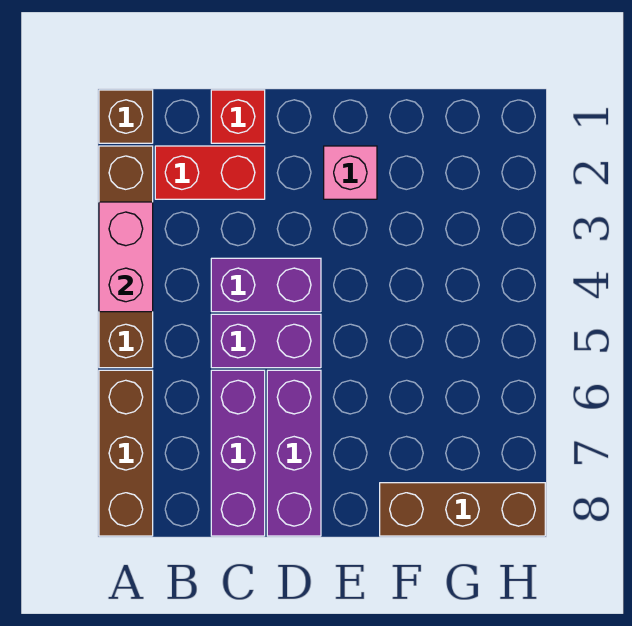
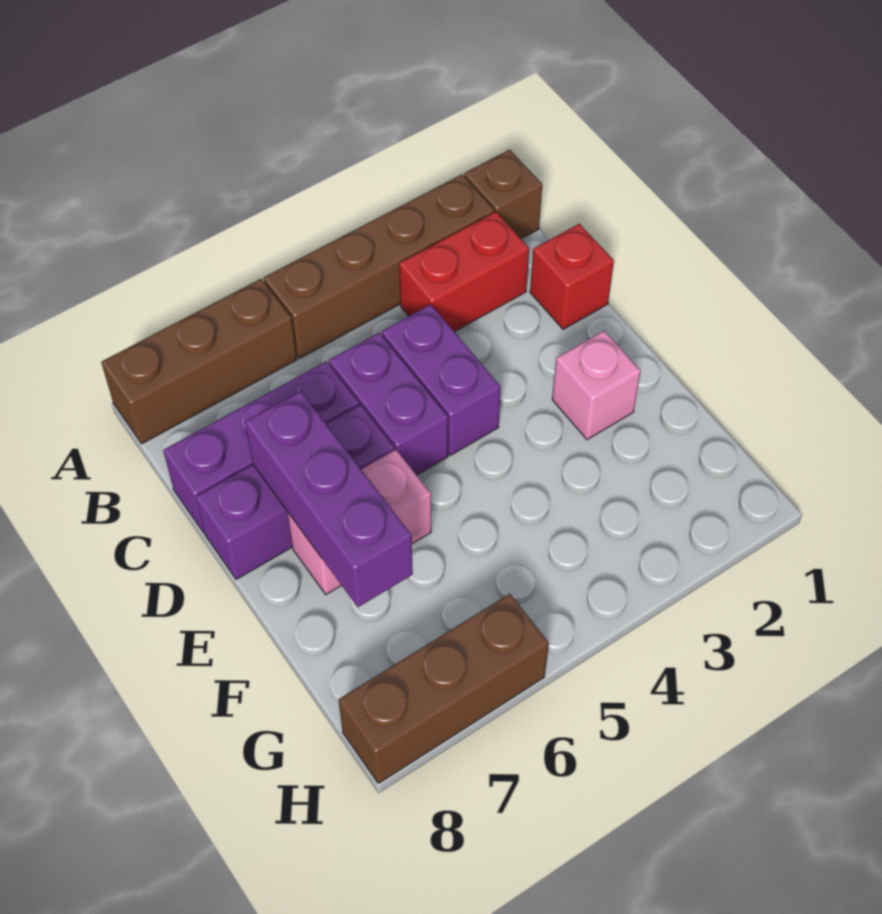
pink brick A3:A4 level 2 -> pink brick E6:E7 level 1
red brick B2:C2 level 1 -> red brick B2:B3 level 1
none -> purple brick D7:F7 level 2
brown brick F8:H8 level 1 -> brown brick H6:H8 level 1

